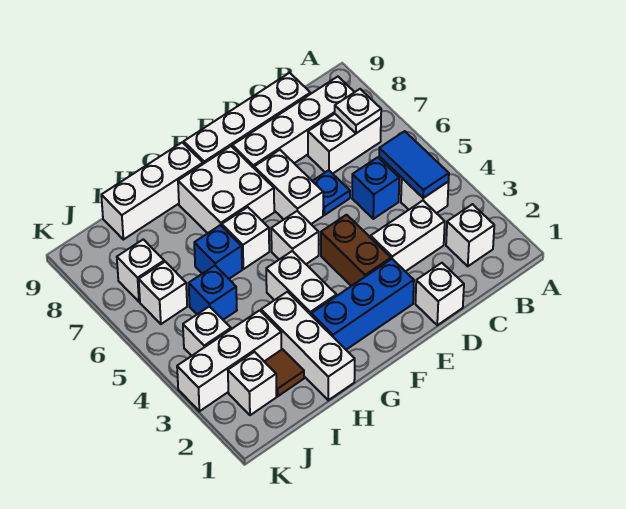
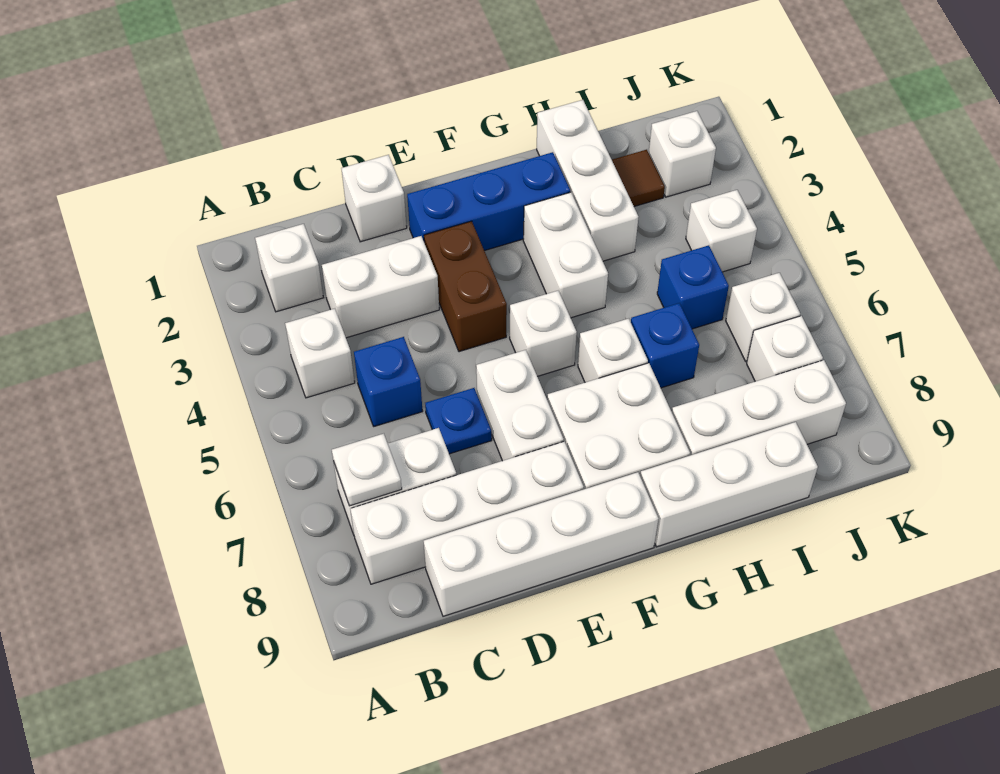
blue tile B4:B5 level 2 -> none
white brick I3:K3 level 1 -> white brick H8:J8 level 1

